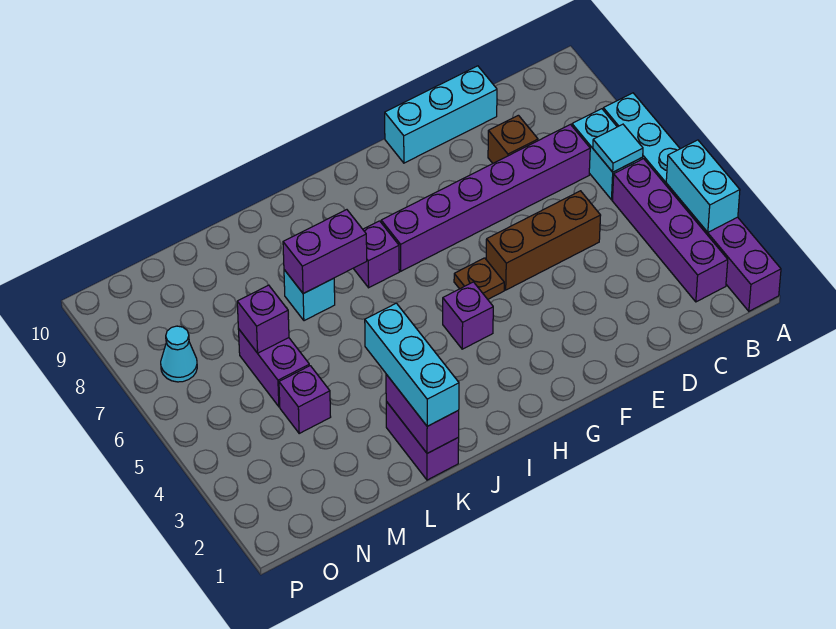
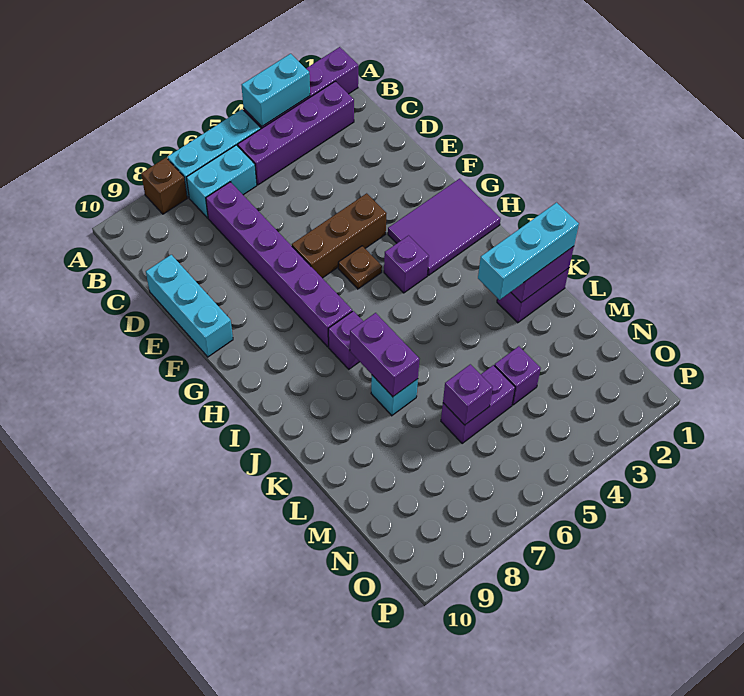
cyan tile B6 level 2 -> none
brown brick D5:F5 level 1 -> brown brick F4:F6 level 1
brown brick D8 level 1 -> brown brick A8 level 1
none -> purple tile G1:H3 level 1
cyan cone O7 level 1 -> none

